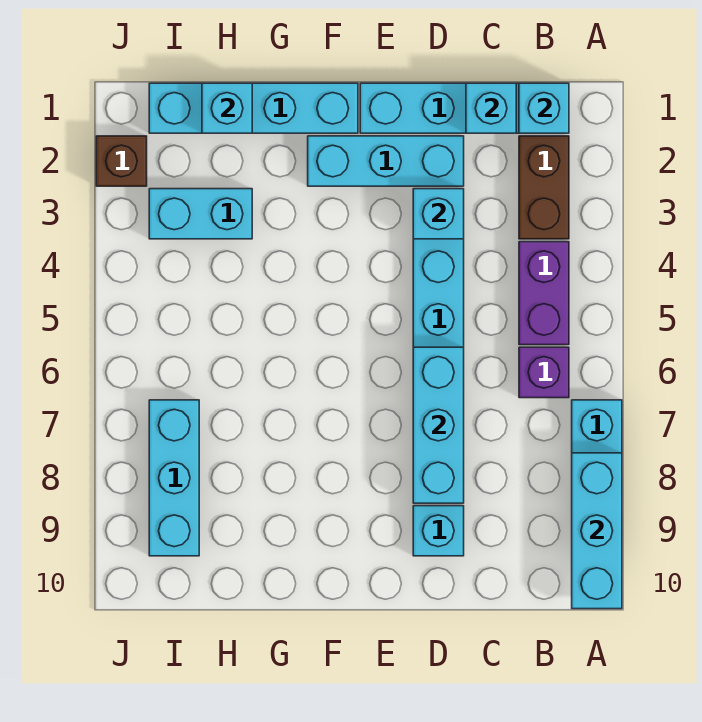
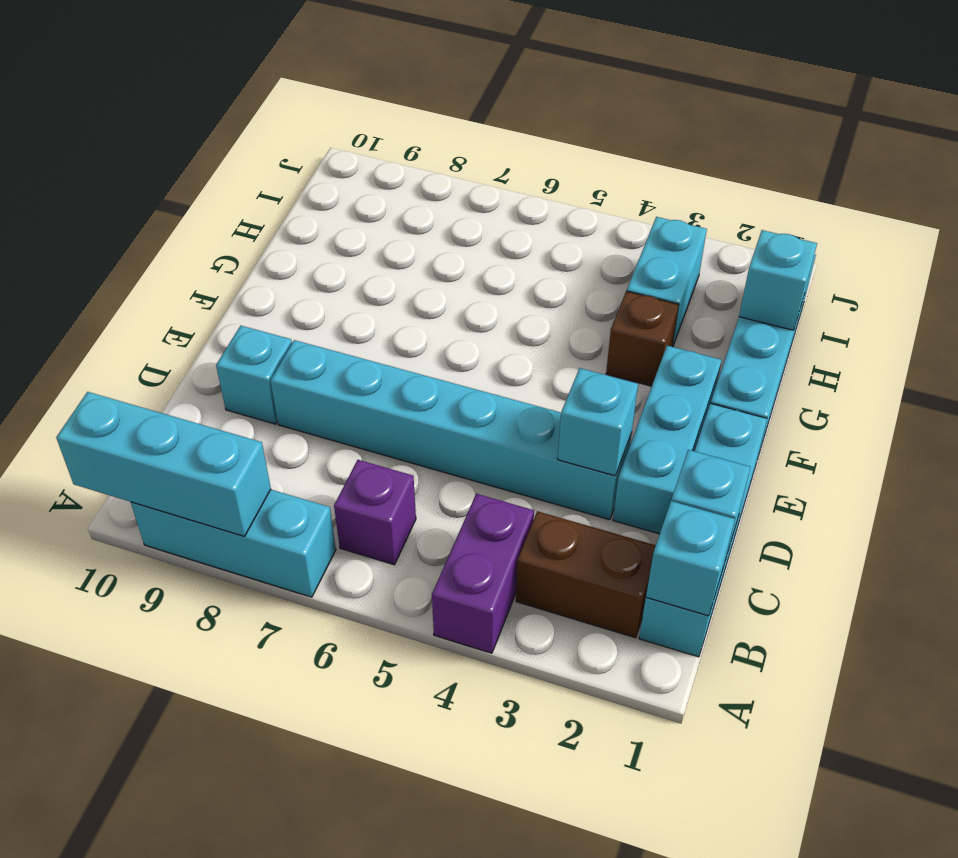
purple brick B4:B5 level 1 -> purple brick A4:B4 level 1
cyan brick D6:D8 level 2 -> none
cyan brick I7:I9 level 1 -> none
brown brick J2 level 1 -> brown brick G3 level 1

